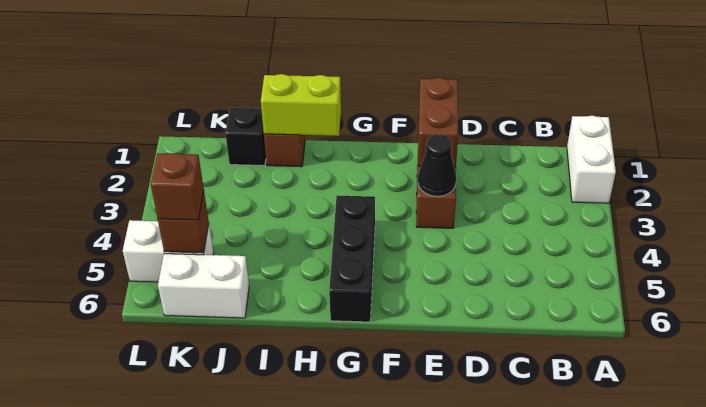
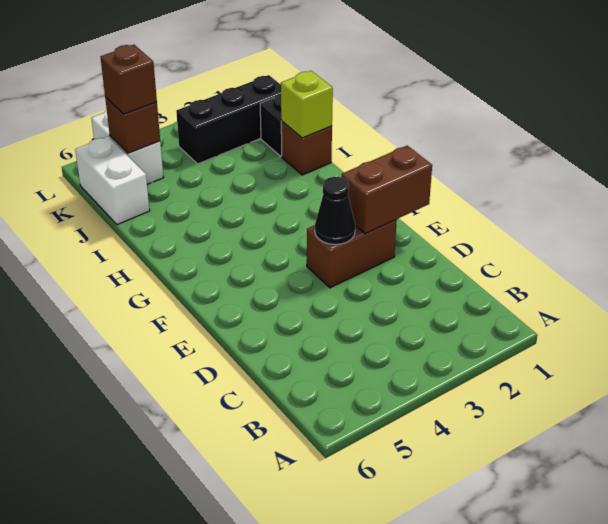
white brick A1:A2 level 1 -> none
black brick G4:G6 level 1 -> black brick K1:K3 level 1
lime brick H1:I1 level 2 -> lime brick I1 level 2

